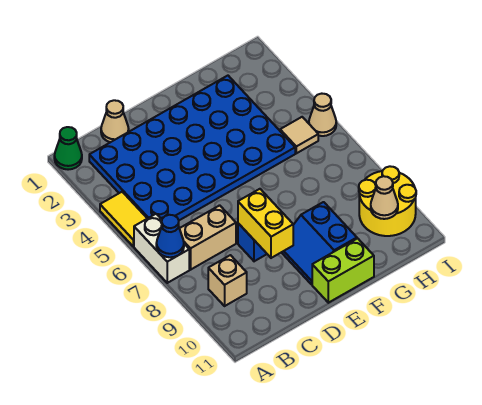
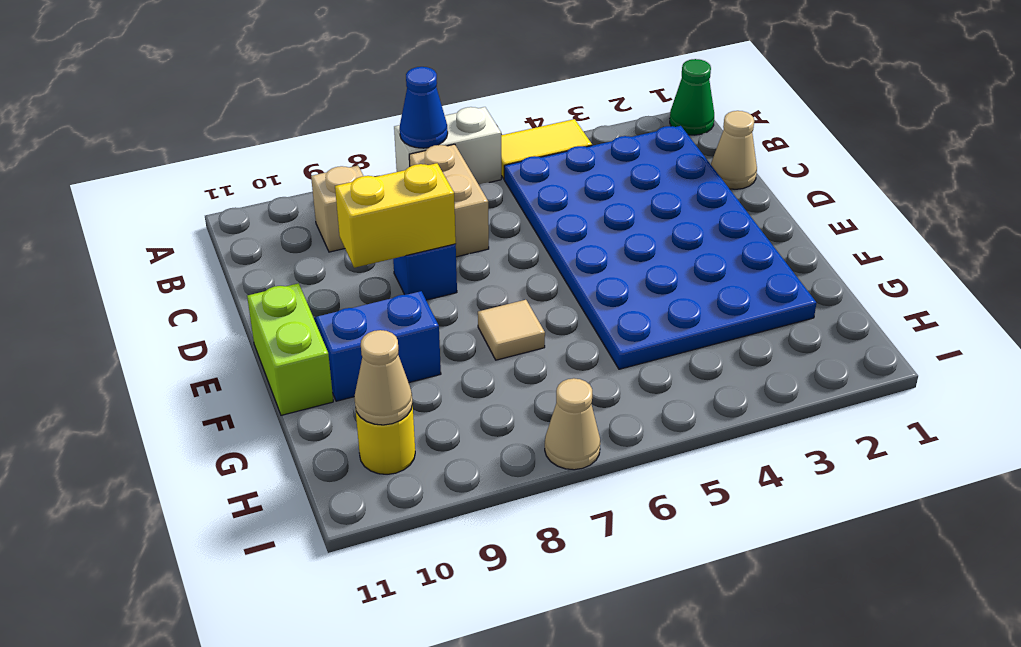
tan tile H5 level 1 -> tan tile F7 level 1
yellow round brick H9:I10 level 1 -> yellow round brick H10 level 1
tan cone I5 level 1 -> tan cone I7 level 1

